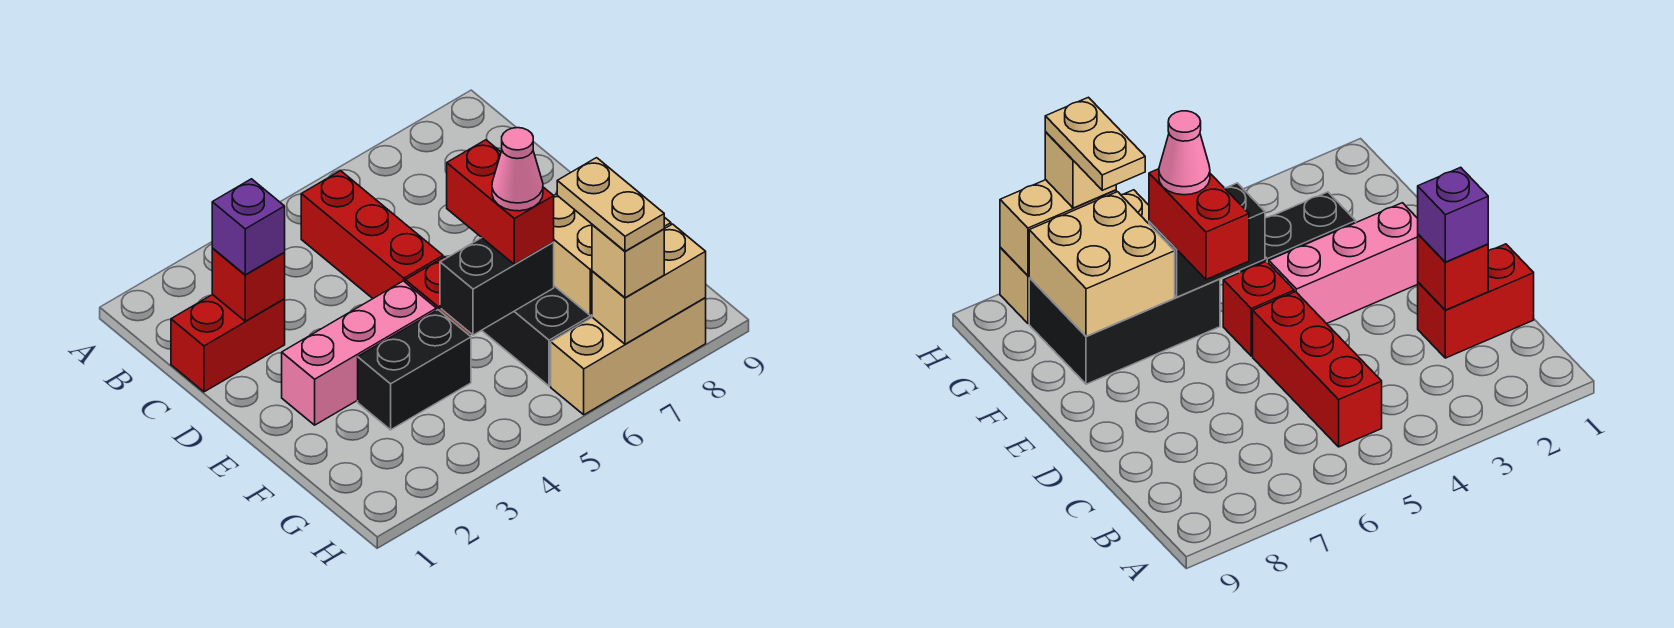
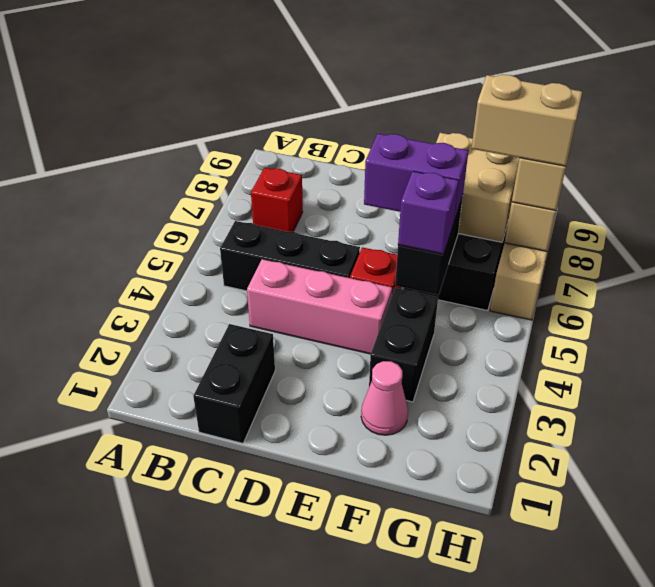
red brick B5:D5 level 1 -> black brick B5:D5 level 1
red brick C1:C2 level 1 -> black brick C1:C2 level 1
red brick C2 level 2 -> red brick B7 level 1
purple brick C2 level 3 -> purple brick F5 level 3
pink brick E2:E4 level 1 -> pink brick C4:E4 level 1
red brick E6:F6 level 3 -> purple brick E6:F6 level 3
pink cone F6 level 4 -> pink cone F2 level 1
tan plate G7:H7 level 4 -> tan brick G7:H7 level 4

